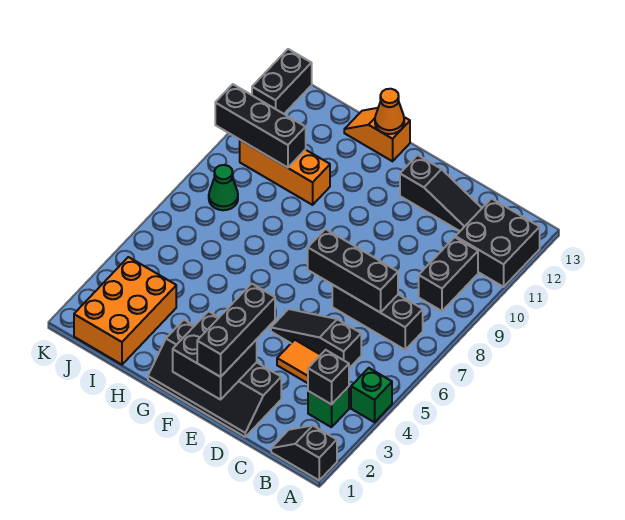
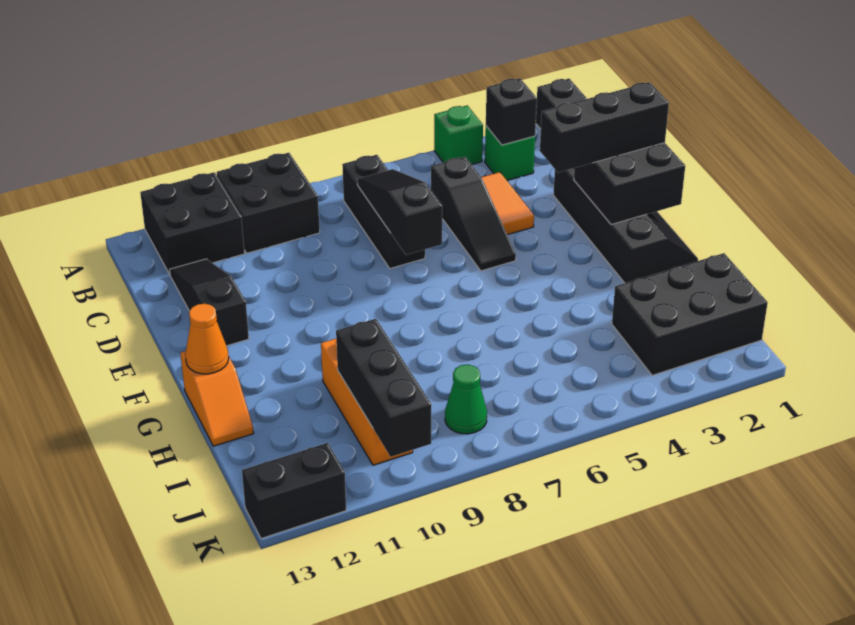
black brick B9:B10 level 1 -> black brick A9:B10 level 1
black brick C7:E7 level 2 -> black slope C7:E7 level 2 top E
orange brick I1:J3 level 1 -> black brick I1:J3 level 1

